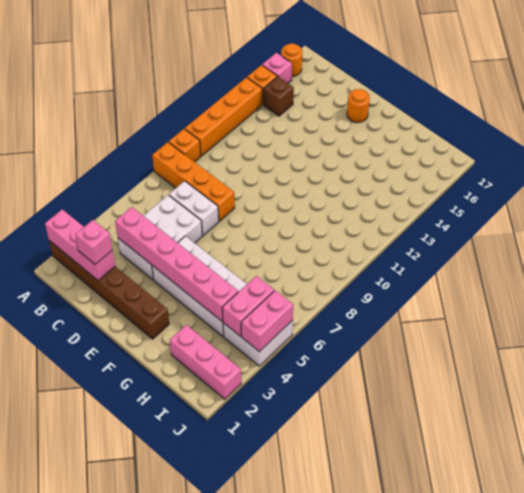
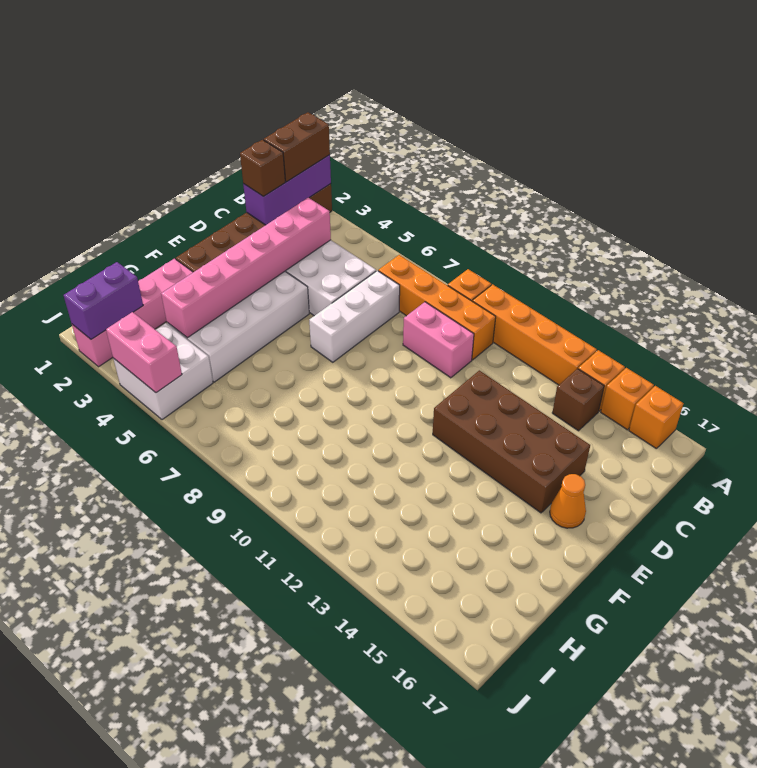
pink brick A2:C2 level 2 -> purple brick A2:C2 level 2
none -> brown brick A2:B2 level 3
orange brick A8:D8 level 1 -> orange brick B7:B10 level 1
pink brick A15 level 1 -> orange brick A15 level 1
orange round brick A16 level 1 -> orange brick A16 level 1
pink brick C2 level 3 -> brown brick C2 level 3
white brick C7:D7 level 1 -> white brick C7:E7 level 1
none -> brown brick D12:E15 level 1
orange round brick E16 level 1 -> orange cone E16 level 1
pink brick H2:J2 level 1 -> pink brick G2:J2 level 1
none -> purple brick I2:J2 level 2
pink brick I4:I5 level 2 -> pink brick C9:C10 level 1

